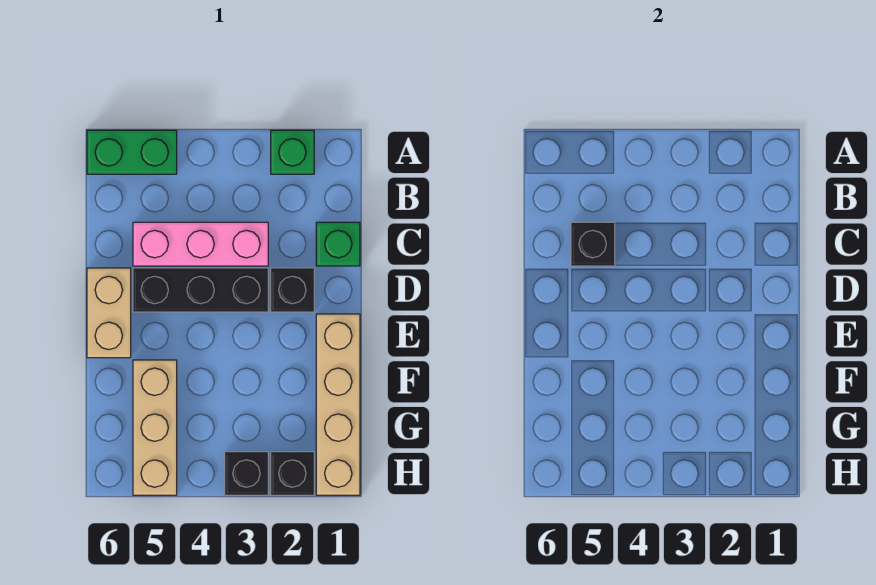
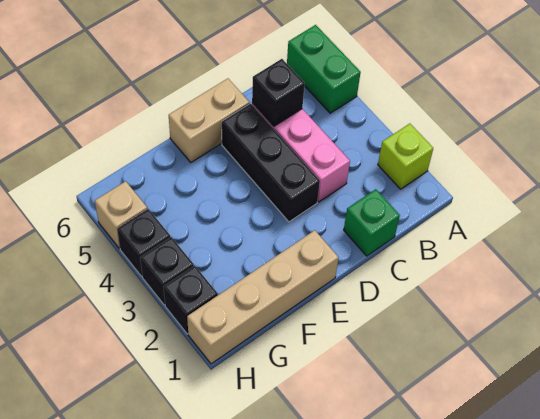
green brick A2 level 1 -> lime brick A2 level 1
black brick D2 level 1 -> black brick H4 level 1
tan brick F5:H5 level 1 -> tan brick H5 level 1

